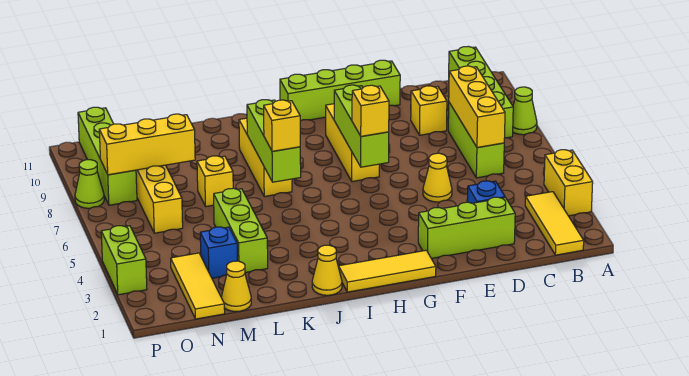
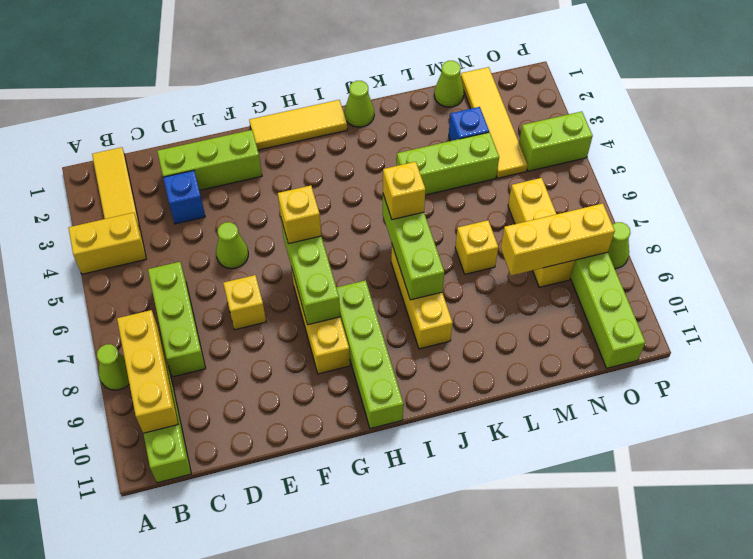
yellow brick A3:A4 level 1 -> yellow brick A4:B4 level 1
yellow brick C6:C8 level 2 -> yellow brick B8:B10 level 2
yellow brick D9 level 1 -> yellow brick E7 level 1
yellow cone E5 level 1 -> lime cone E5 level 1
lime brick E11:H11 level 1 -> lime brick H8:H11 level 1
yellow cone J1 level 1 -> lime cone J1 level 1
lime brick L3:L5 level 1 -> lime brick K4:M4 level 1
yellow cone M1 level 1 -> lime cone M1 level 1
yellow tile N1:N3 level 1 -> yellow tile N1:N4 level 1
lime brick P3:P4 level 1 -> lime brick O4:P4 level 1

